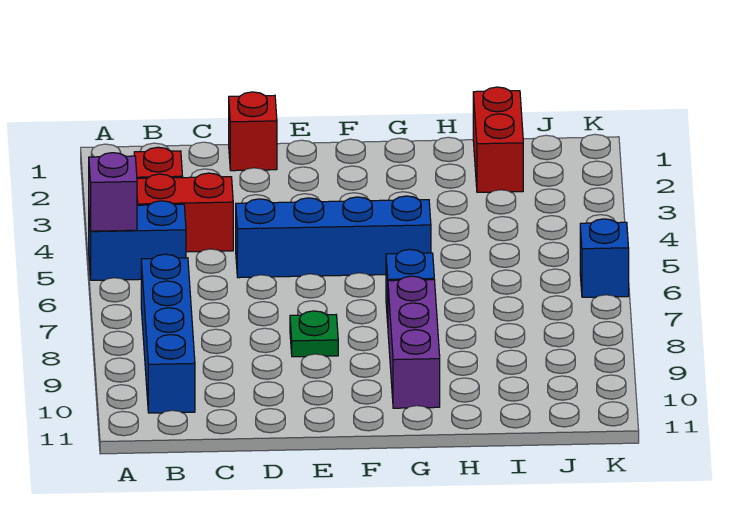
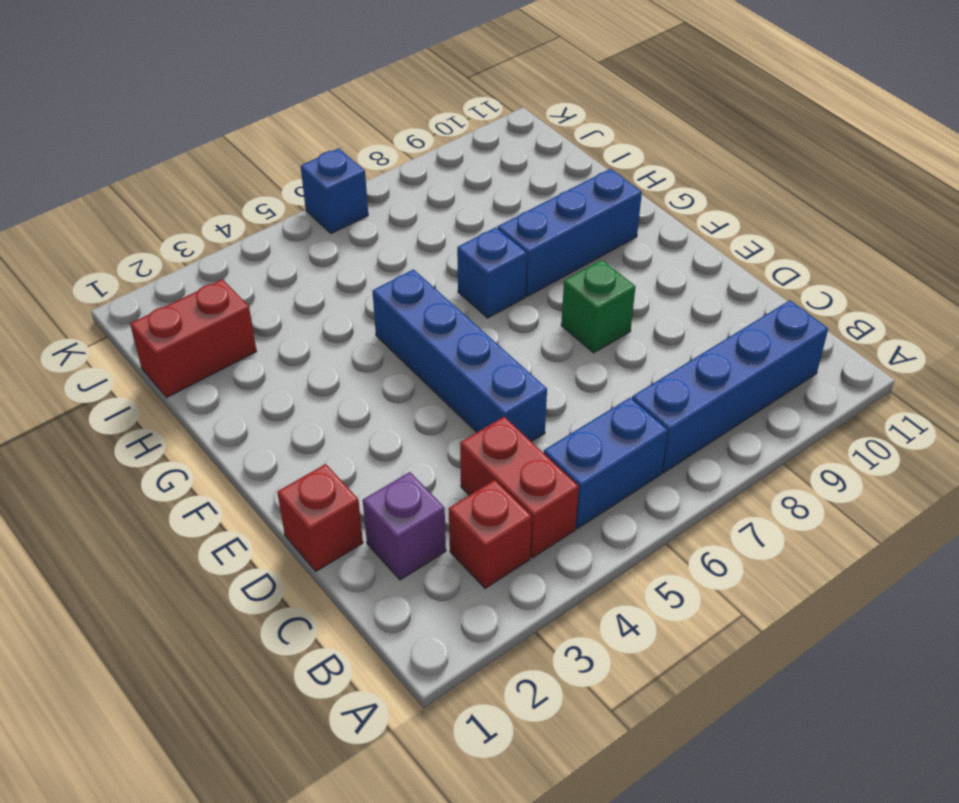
blue brick A5:B5 level 1 -> blue brick B5:B6 level 1
purple brick A5 level 2 -> purple brick C2 level 1
green plate E8 level 1 -> green brick E8 level 1
purple brick G8:G10 level 1 -> blue brick G8:G10 level 1

